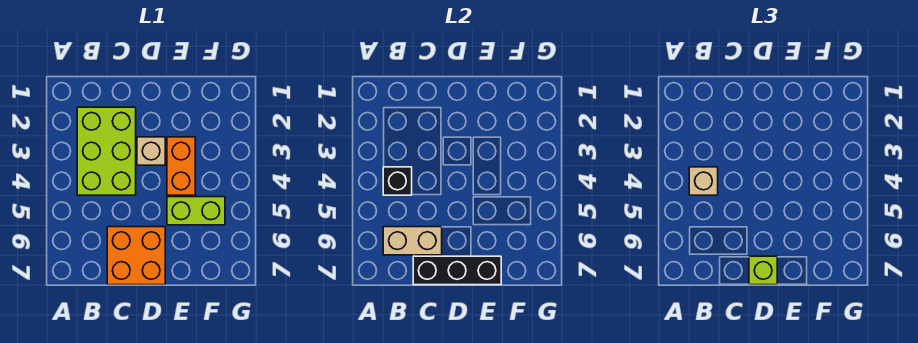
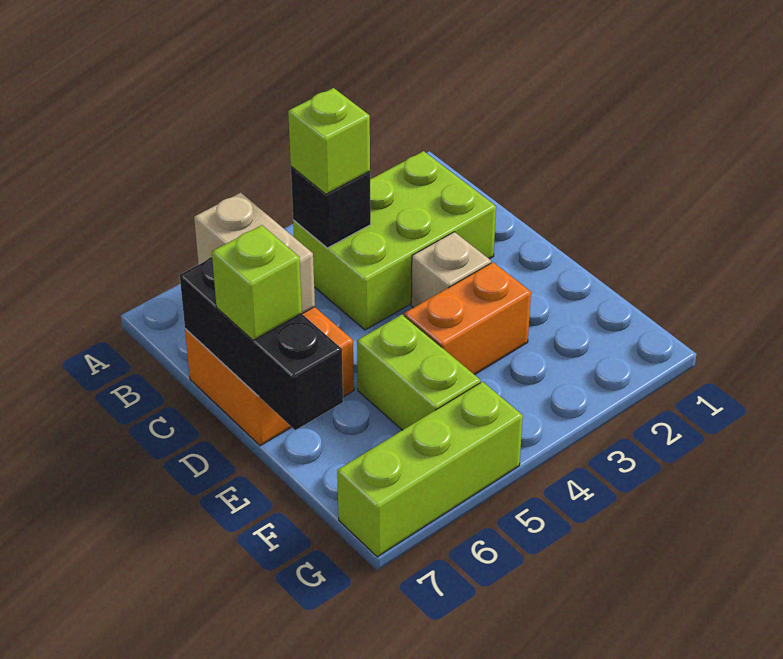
tan brick B4 level 3 -> lime brick B4 level 3
none -> lime brick G5:G7 level 1

